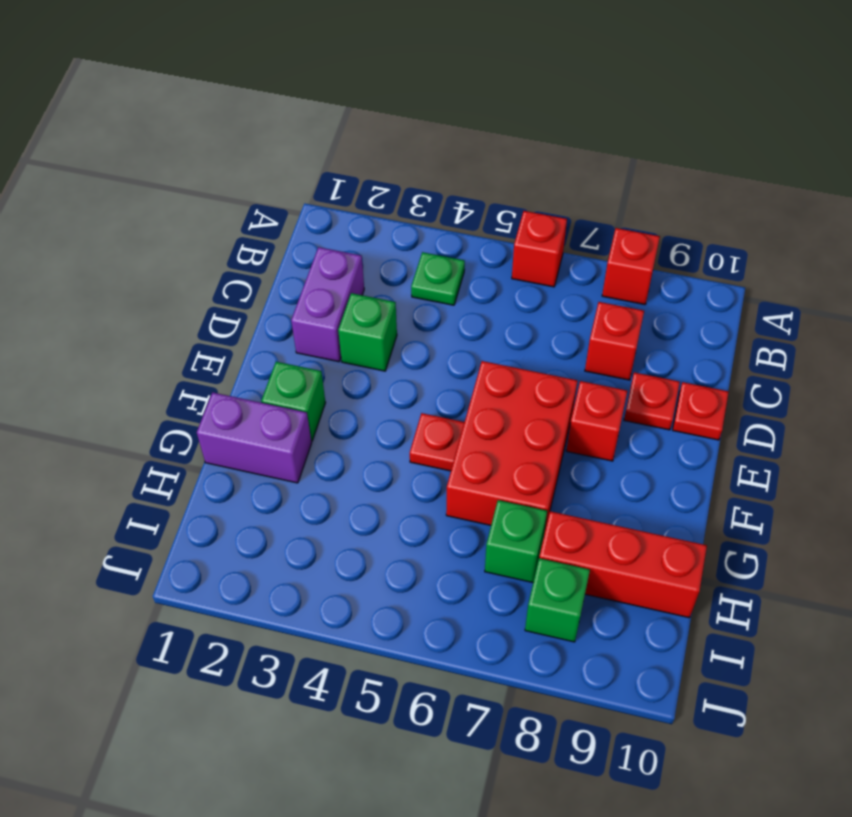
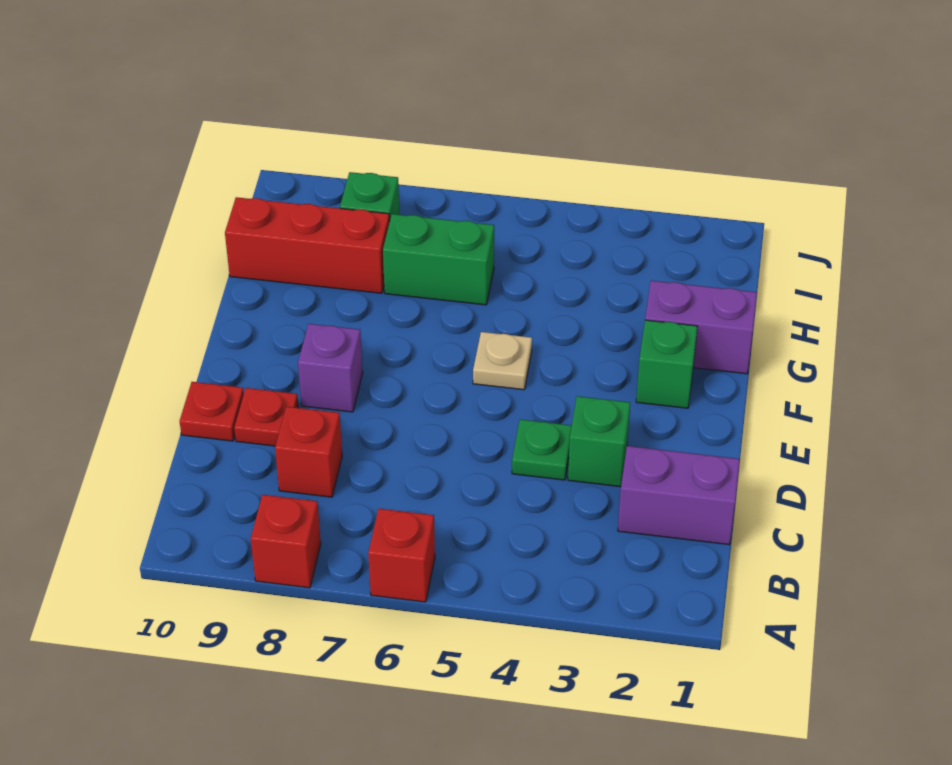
green plate B4 level 1 -> green plate D4 level 1
purple brick C2:D2 level 1 -> purple brick C1:C2 level 1
red brick E6:G7 level 1 -> none
red brick E8 level 1 -> purple brick E8 level 1
red plate F5 level 1 -> tan plate F5 level 1
green brick H7 level 1 -> green brick H6:H7 level 1

